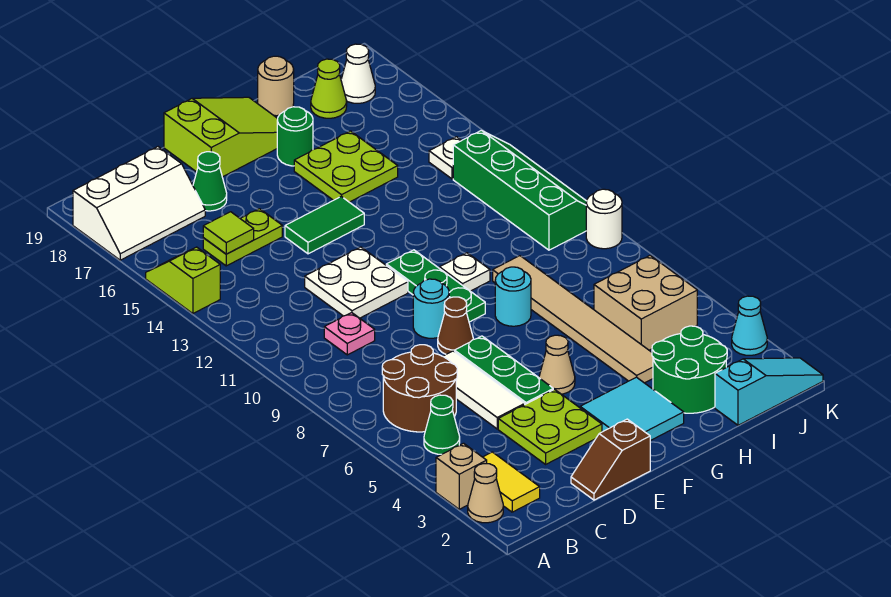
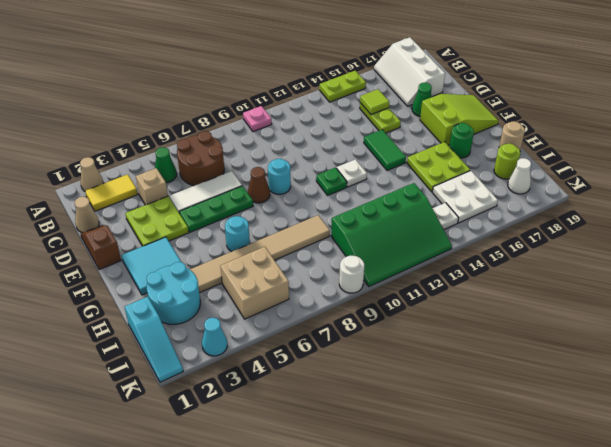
tan brick A3 level 1 -> tan brick C4 level 1
lime slope A14:A15 level 1 top 14 -> lime plate A14:A15 level 1
pink plate C10 level 1 -> pink plate A10 level 1
white plate D11:E12 level 1 -> white plate I15:J16 level 1
lime slope E18:G19 level 1 top E -> lime slope E17:F19 level 1 top 17
tan cone F5 level 1 -> tan cone C1 level 1
green plate F9:F11 level 1 -> green plate F11 level 1
cyan round brick G8 level 1 -> cyan round brick G6 level 1
white plate G10 level 1 -> white plate F12 level 1
green round brick H2:I3 level 1 -> cyan round brick H2:I3 level 1
lime cone I18 level 1 -> lime round brick I18 level 1
green slope J10:K13 level 1 top J -> green slope I10:K13 level 1 top I

